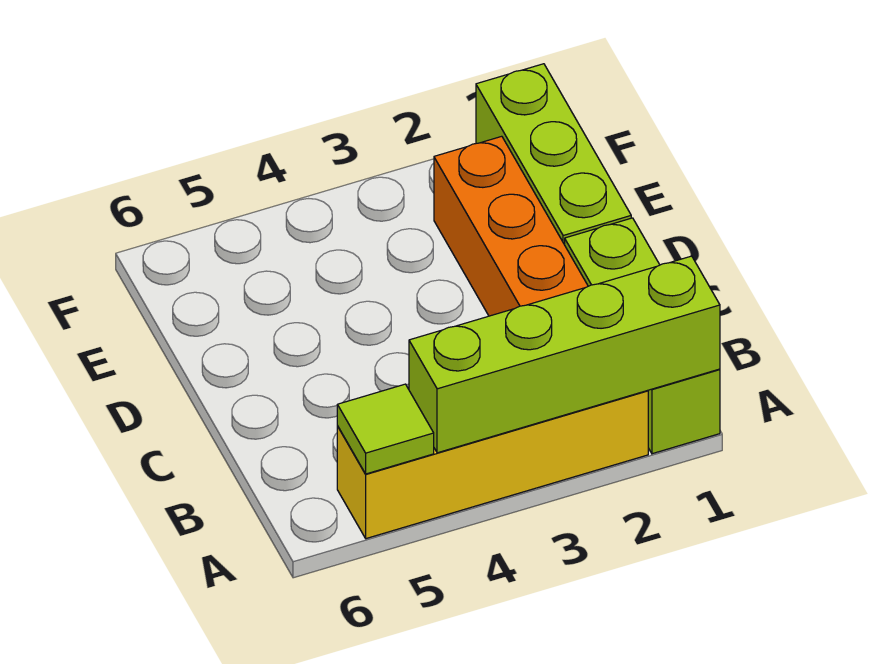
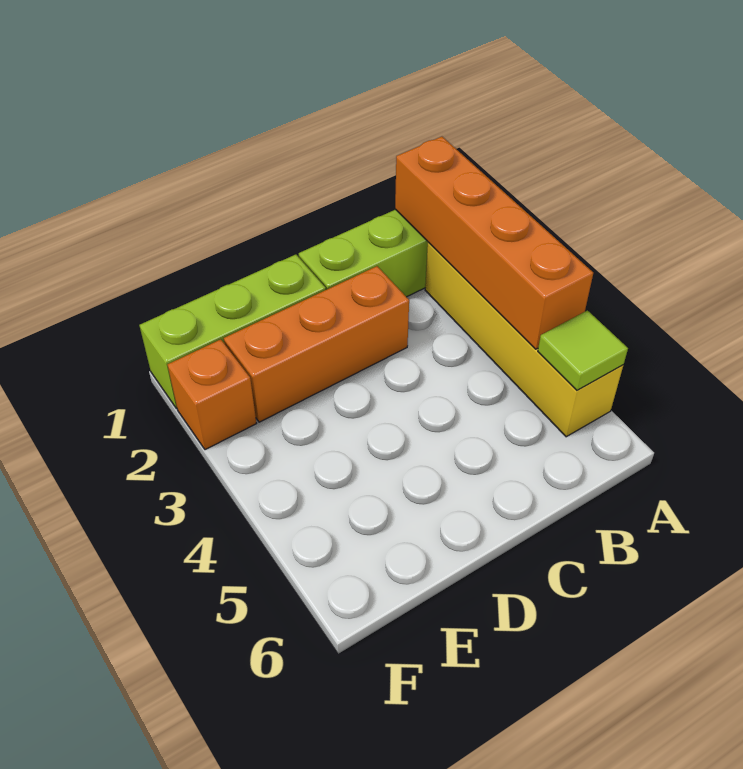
lime brick A1:A4 level 2 -> orange brick A1:A4 level 2
none -> orange brick F2 level 1

